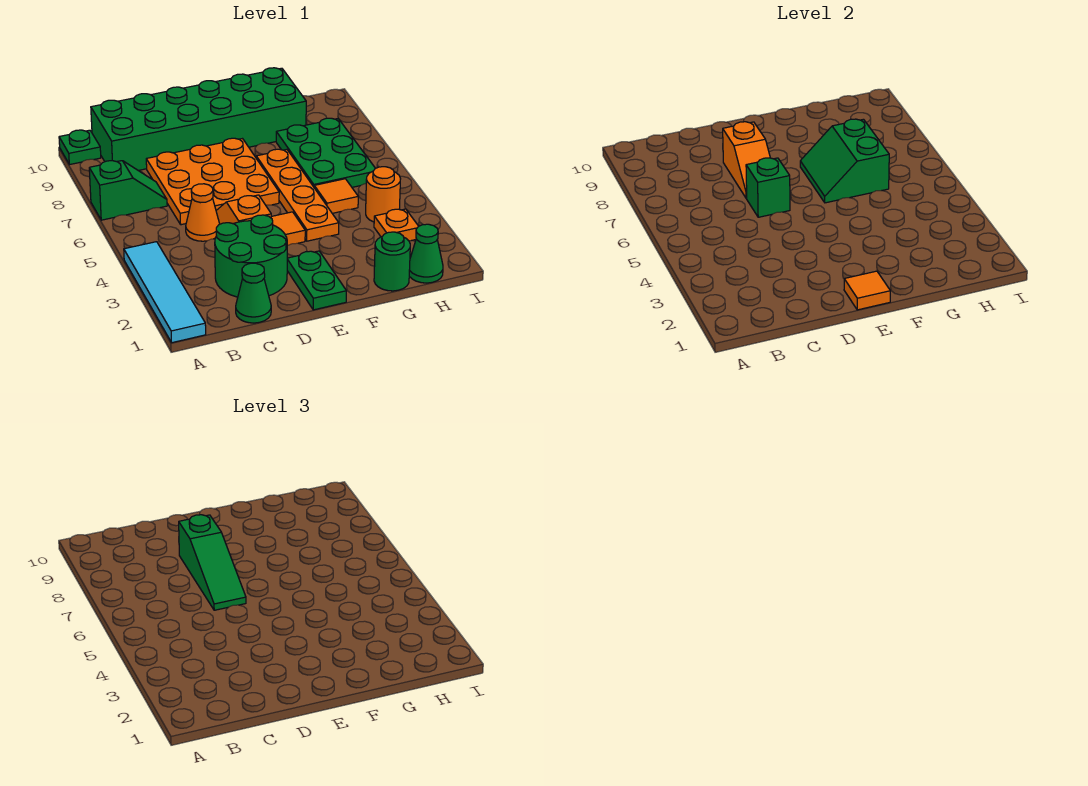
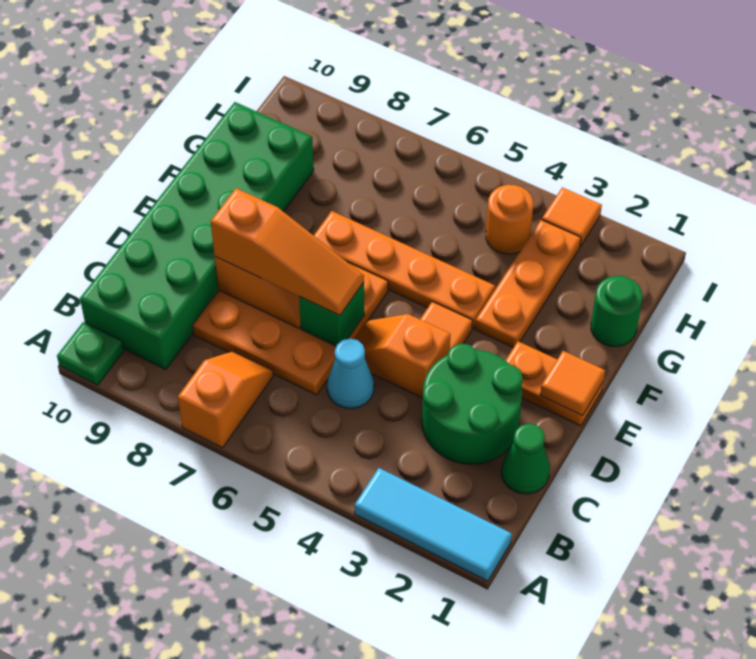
cyan tile A1:A4 level 1 -> cyan tile A1:A3 level 1
green slope A7:B7 level 1 top A -> orange slope A7:B7 level 1 top A
orange cone C5 level 1 -> cyan cone C5 level 1
green slope D6:D8 level 3 top 8 -> orange slope D6:D8 level 3 top 8
green plate E1:E2 level 1 -> orange plate E1:E2 level 1
green slope F6:G7 level 2 top G -> none
orange tile G5 level 1 -> orange tile I3 level 1
green plate G6:H8 level 1 -> none
green cone H1 level 1 -> none
orange plate H3 level 1 -> orange plate F3:H3 level 1

